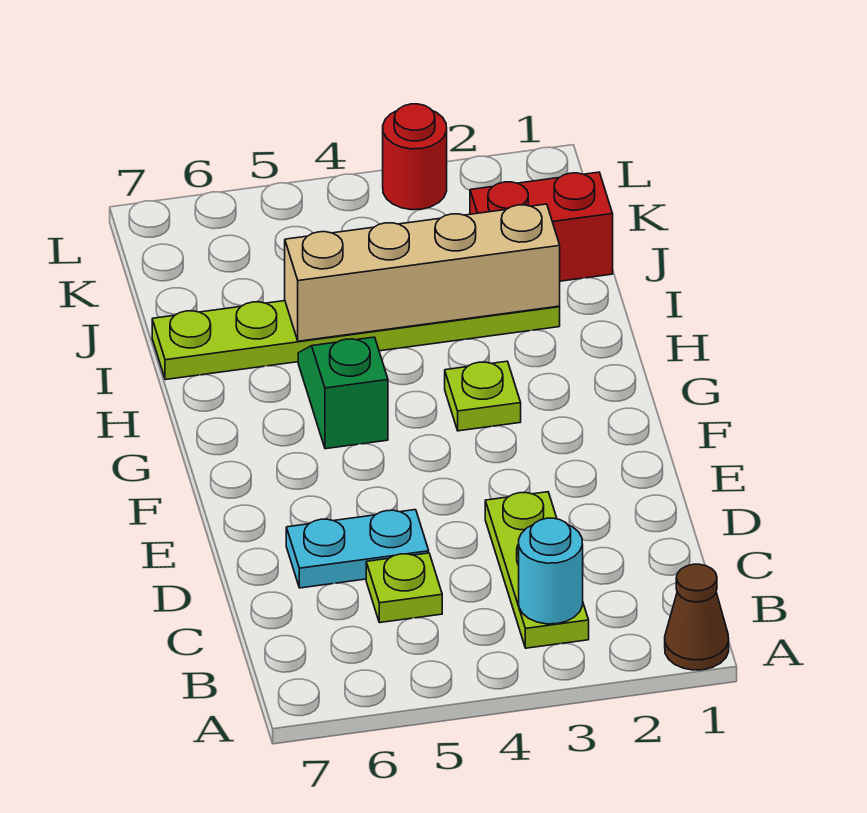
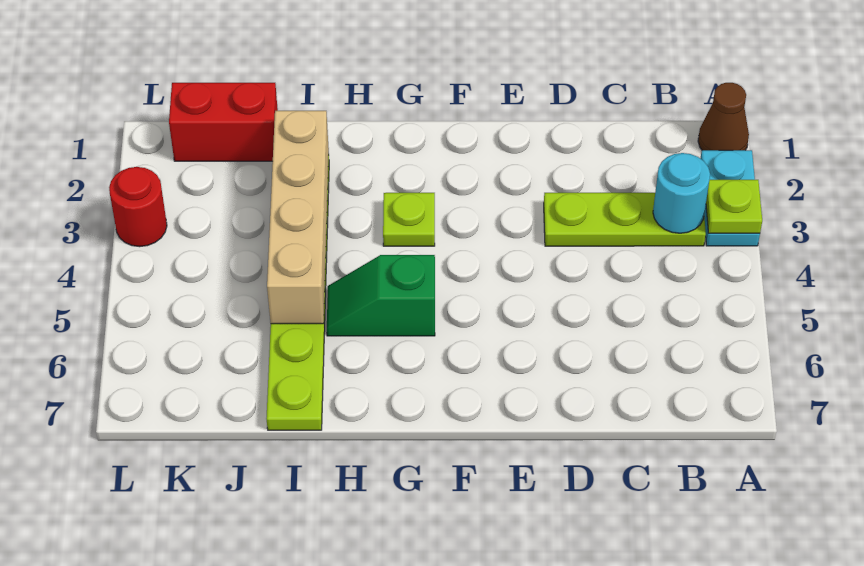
lime plate C5 level 1 -> lime plate A3 level 2
cyan plate D5:D6 level 1 -> cyan plate A2:A3 level 1
red brick J1:J2 level 1 -> red brick J1:K1 level 1

